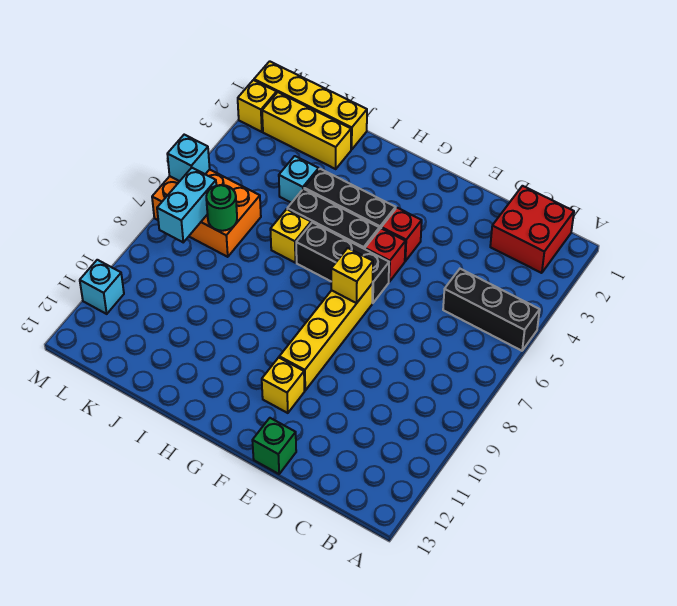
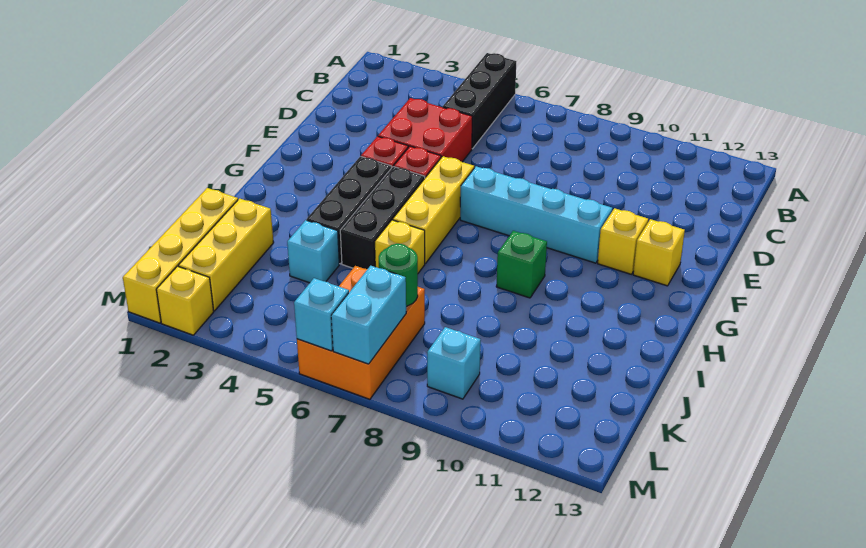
red brick B1:C2 level 1 -> red brick D4:E5 level 1
green brick E13 level 1 -> green brick H9 level 1
black brick F6:H6 level 1 -> yellow brick F6:H6 level 1
yellow brick F7:F10 level 1 -> cyan brick F7:F10 level 1
yellow brick F7 level 2 -> yellow brick F12 level 1
cyan brick L7:L8 level 2 -> cyan brick L7:M7 level 2
cyan brick M11 level 1 -> cyan brick L9 level 1

